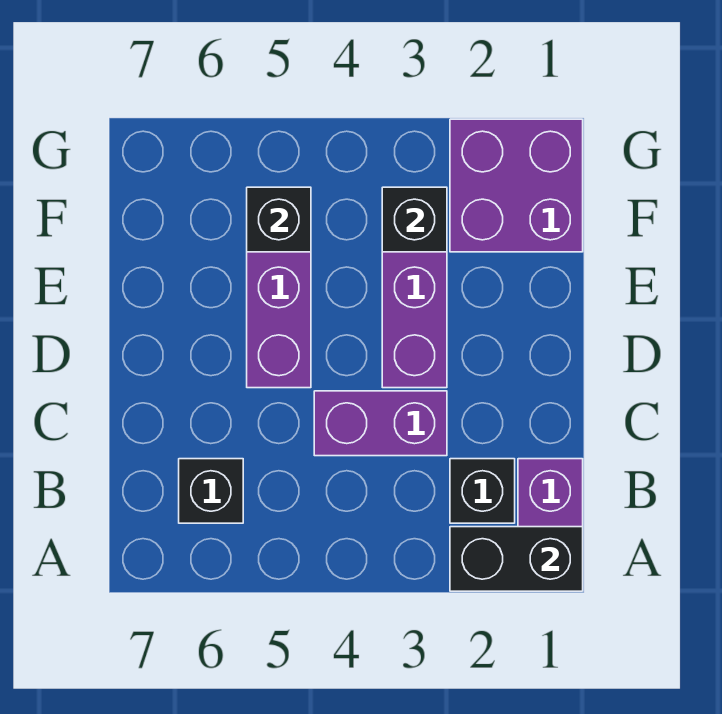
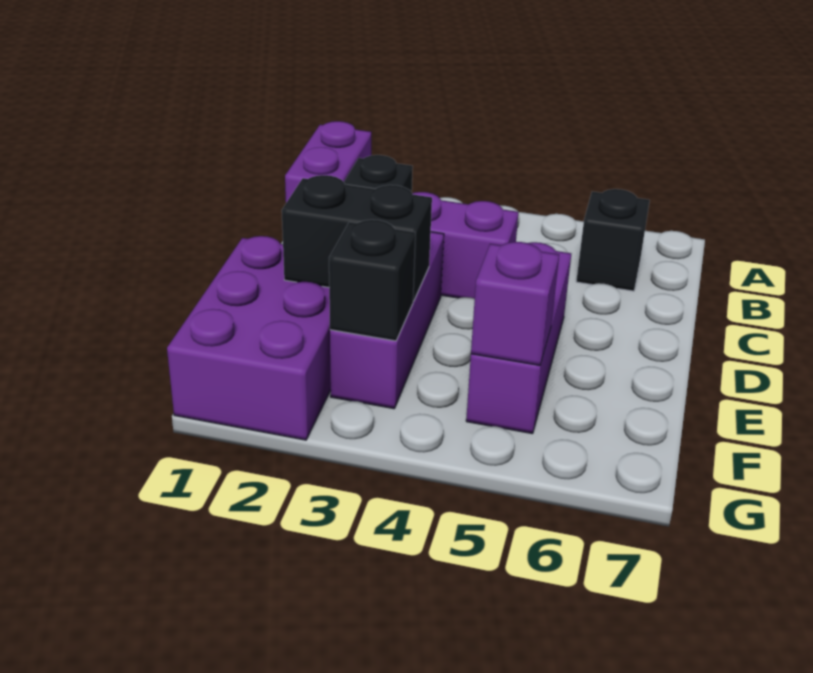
black brick A1:A2 level 2 -> black brick E2:E3 level 2
purple brick F1:G2 level 1 -> purple brick E1:G2 level 1
black brick F5 level 2 -> purple brick F5 level 2

